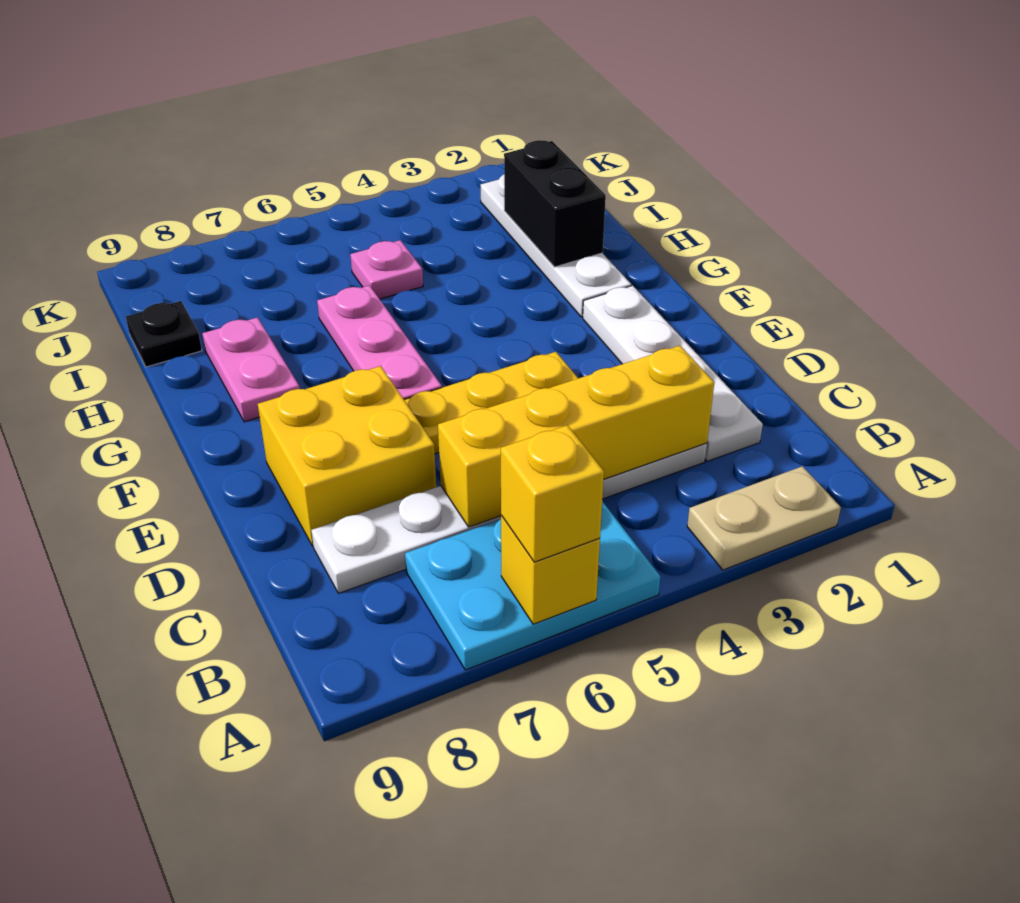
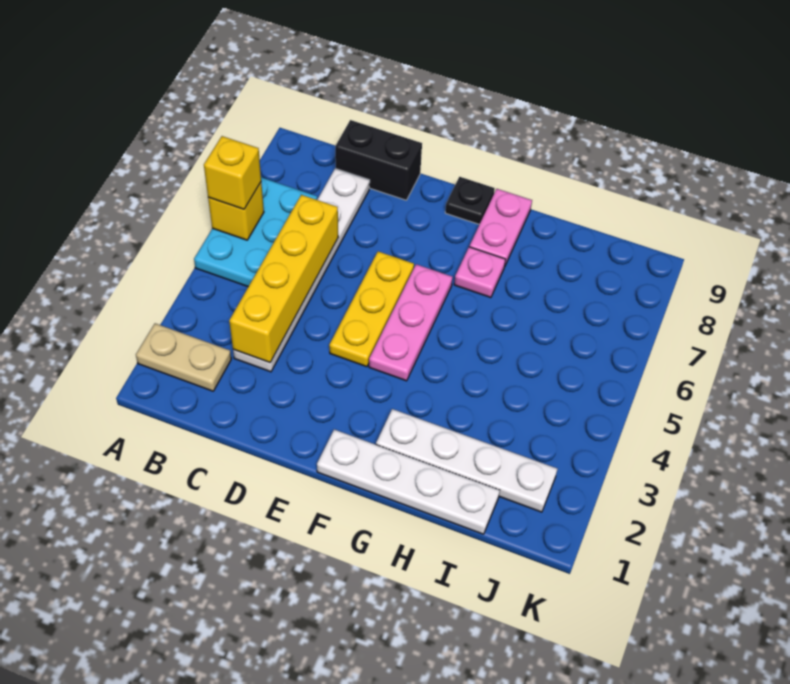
tan plate A2:A3 level 1 -> tan plate A2:B2 level 1
white plate C2:F2 level 1 -> white plate F1:I1 level 1
yellow brick D7:E8 level 1 -> none
pink plate F6:H6 level 1 -> pink plate F4:F6 level 1
pink plate G8:H8 level 1 -> pink plate G8:G9 level 1
black brick H2:I2 level 2 -> black brick C9:D9 level 1
pink plate I5 level 1 -> pink plate G7 level 1
black plate I9 level 1 -> black plate F9 level 1

